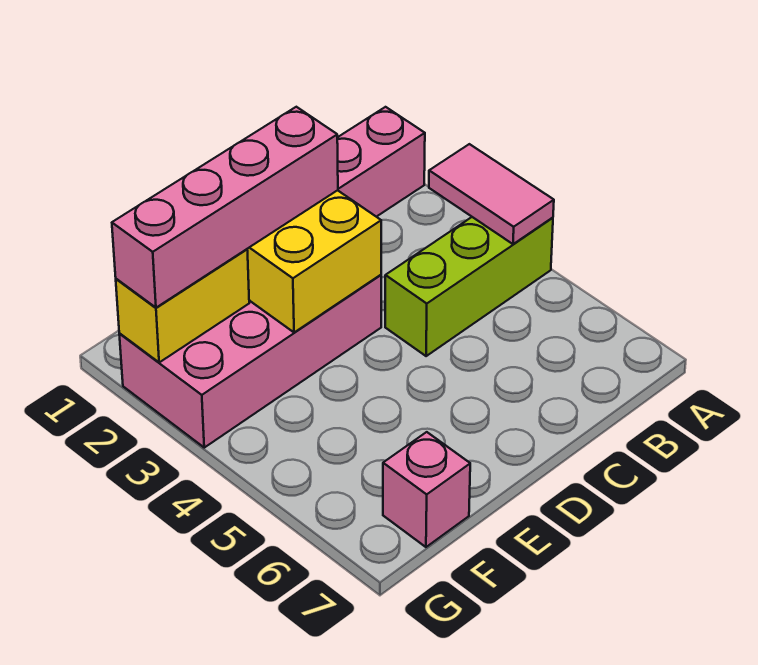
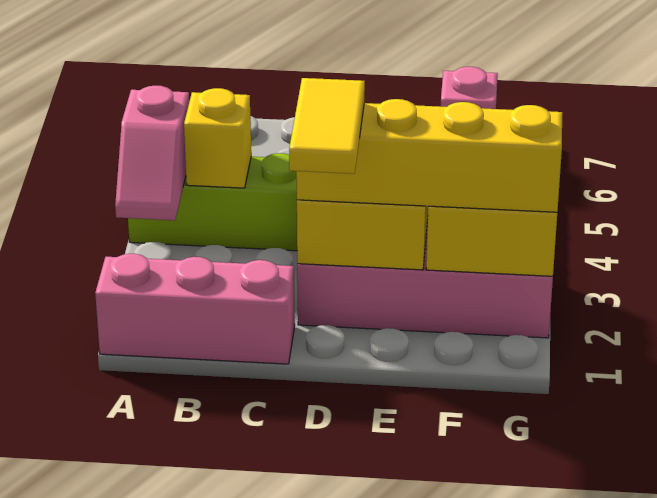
pink tile A3:A4 level 2 -> pink slope A3:A4 level 2 top 4
none -> yellow brick B4 level 2
none -> yellow tile D1:D2 level 4
pink brick D2:G2 level 3 -> yellow brick D2:G2 level 3

